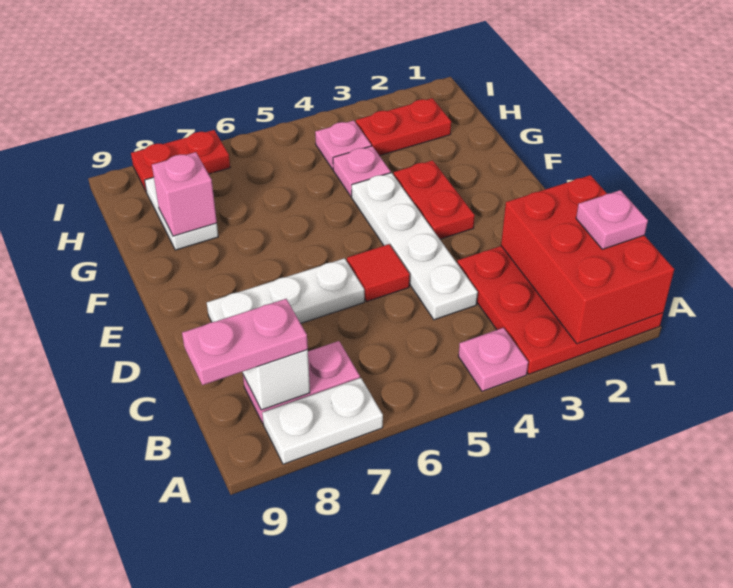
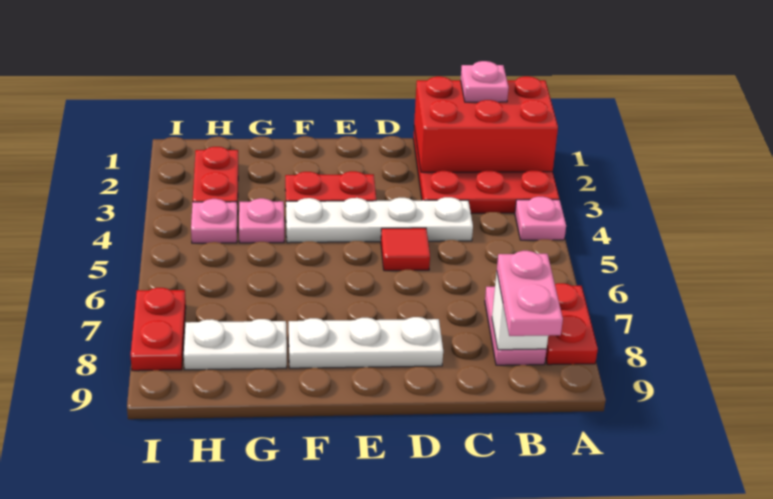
white plate A7:A8 level 1 -> red plate A7:A8 level 1
white plate D6:D8 level 1 -> white plate D8:F8 level 1
pink brick G8 level 2 -> none

